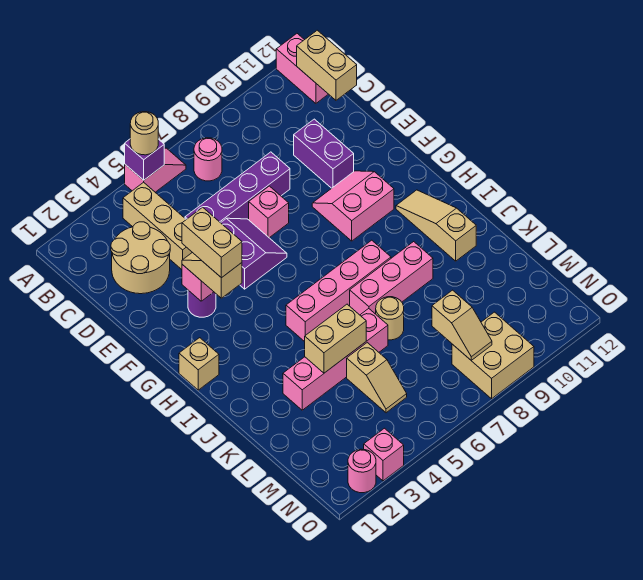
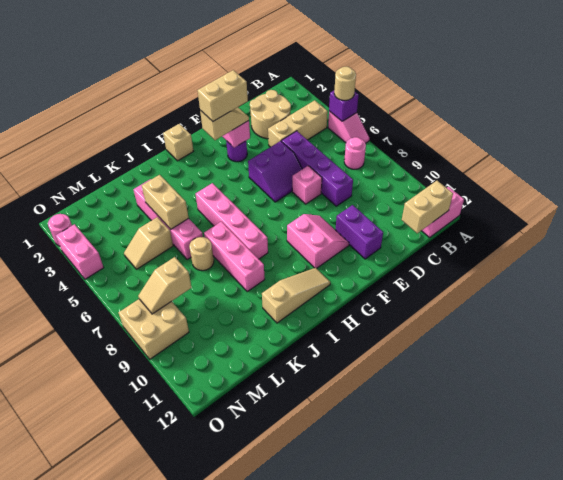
purple brick D10:E10 level 1 -> purple brick E10:E11 level 1
pink brick O3 level 1 -> pink brick O3:O4 level 1

